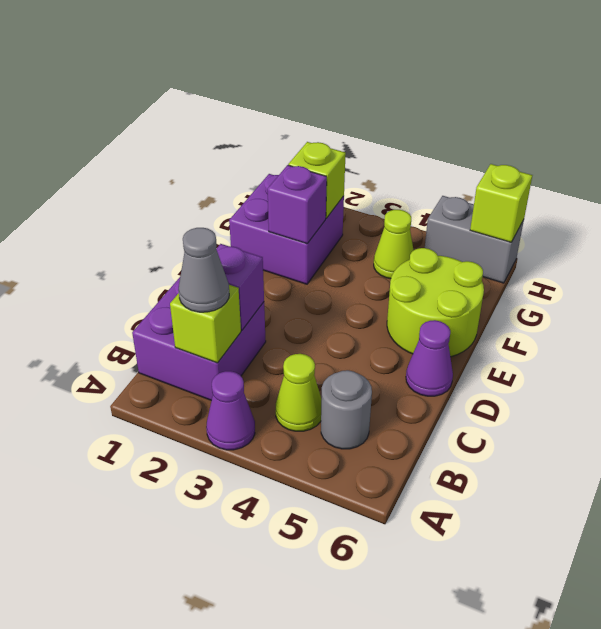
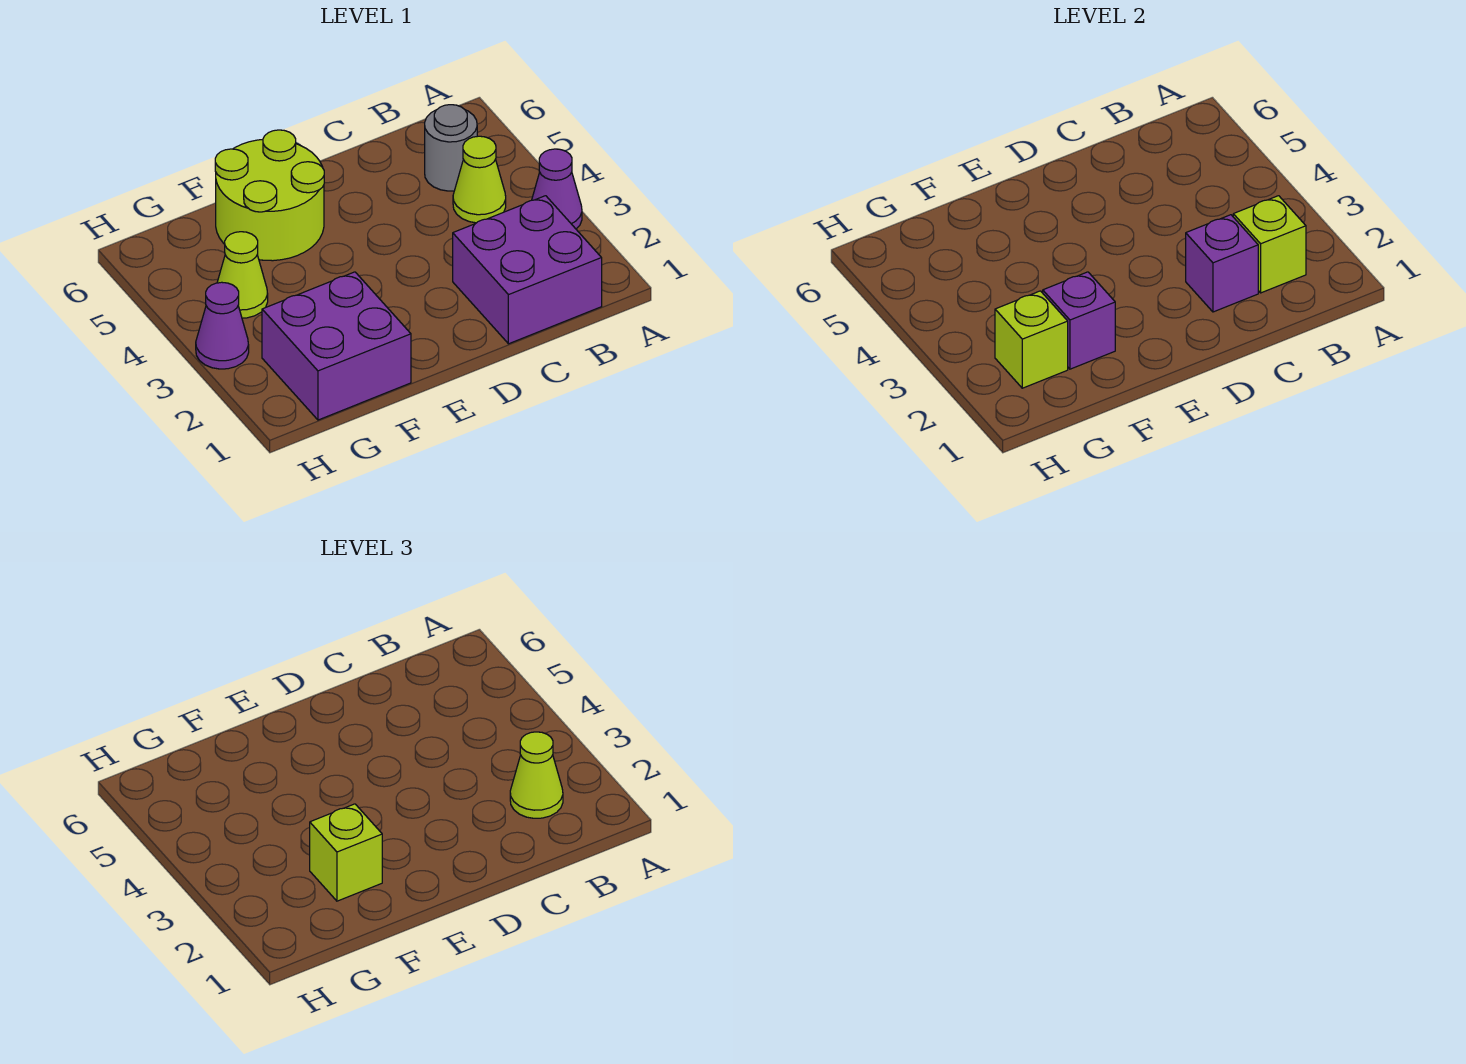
grey cone B2 level 3 -> lime cone B2 level 3
purple cone D6 level 1 -> purple cone H3 level 1
grey brick H5:H6 level 1 -> none
lime brick H6 level 2 -> lime brick F2 level 3

